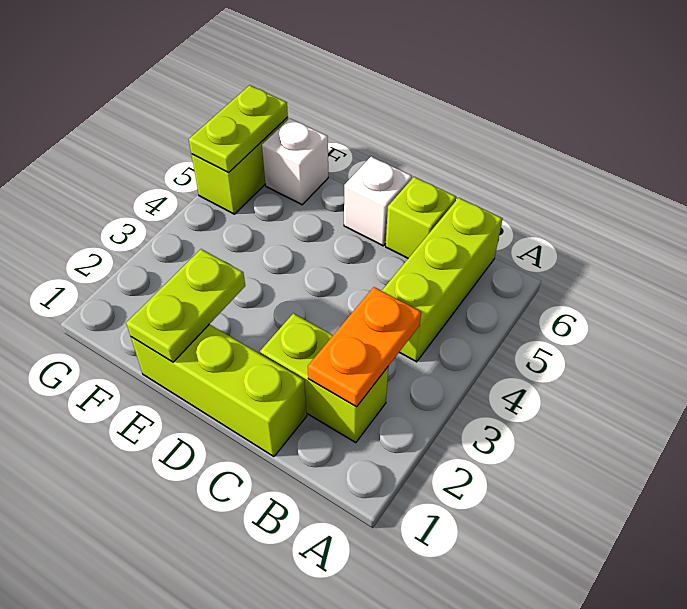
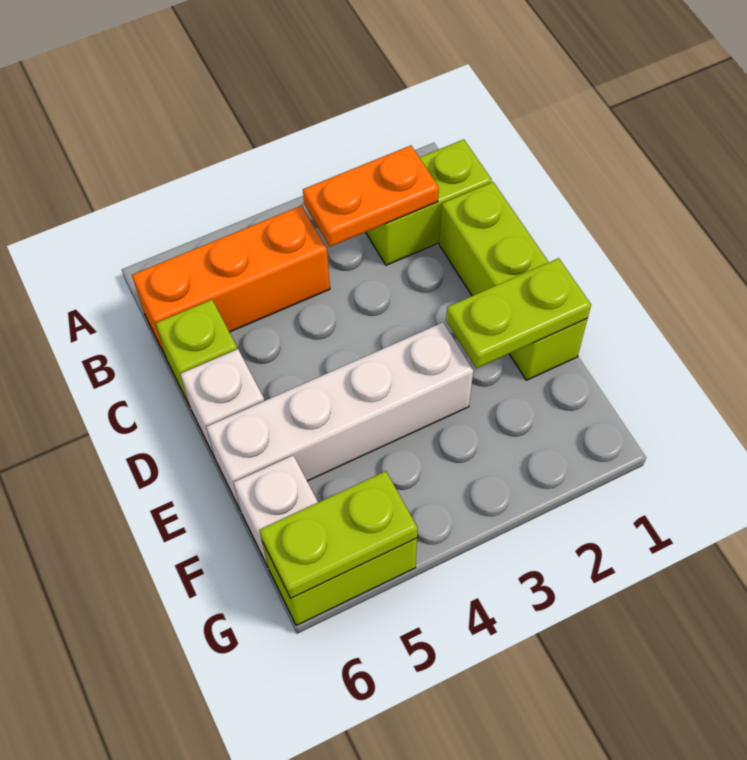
lime brick B2:C2 level 1 -> lime brick B1:B2 level 1
lime brick B4:B6 level 1 -> orange brick B4:B6 level 1
none -> white brick E3:E6 level 1

